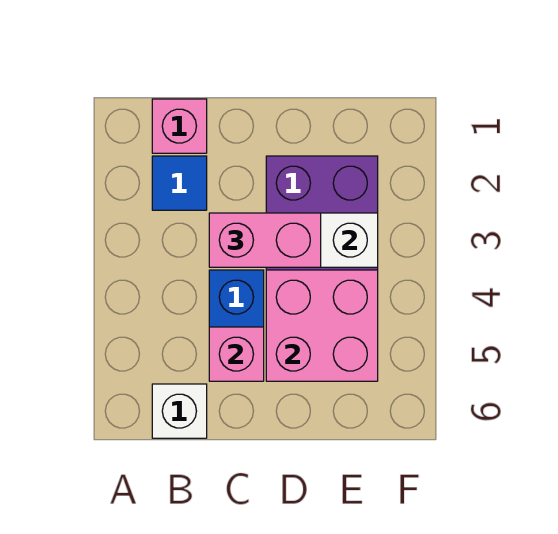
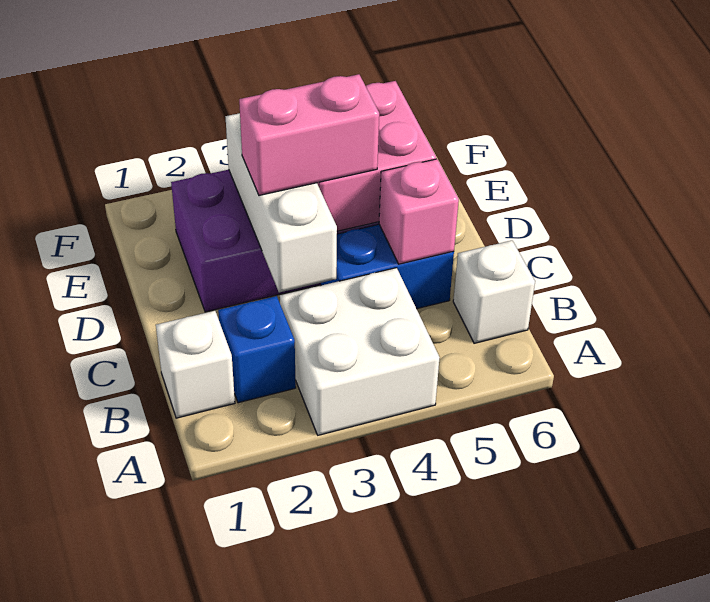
none -> white brick A3:B4 level 1
pink brick B1 level 1 -> white brick B1 level 1
blue tile B2 level 1 -> blue brick B2 level 1
pink brick C3:D3 level 3 -> pink brick D3:D4 level 3

